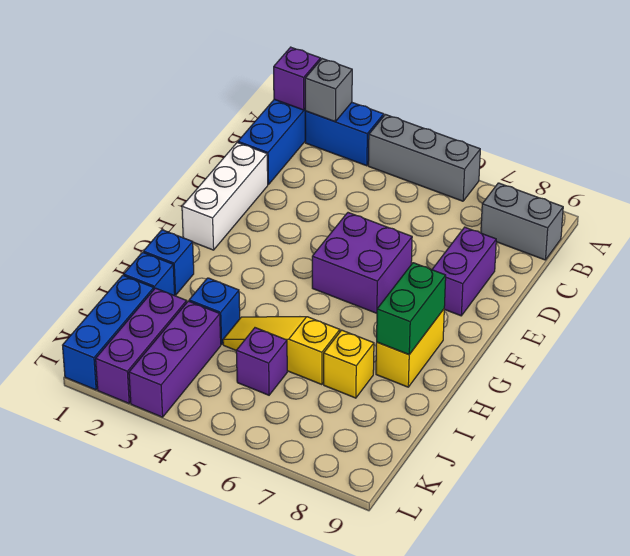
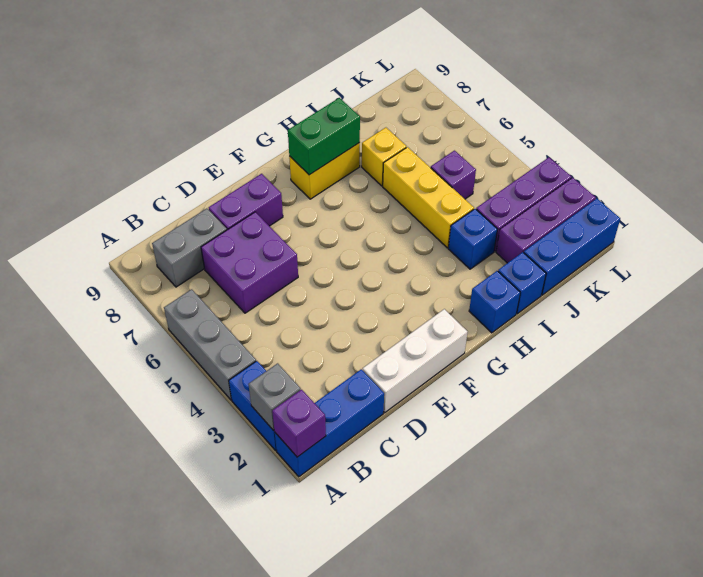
grey brick B8:B9 level 1 -> grey brick B8:C8 level 1
purple brick E5:F6 level 1 -> purple brick C6:D7 level 1
yellow slope I4:I6 level 1 top 6 -> yellow brick I4:I6 level 1

